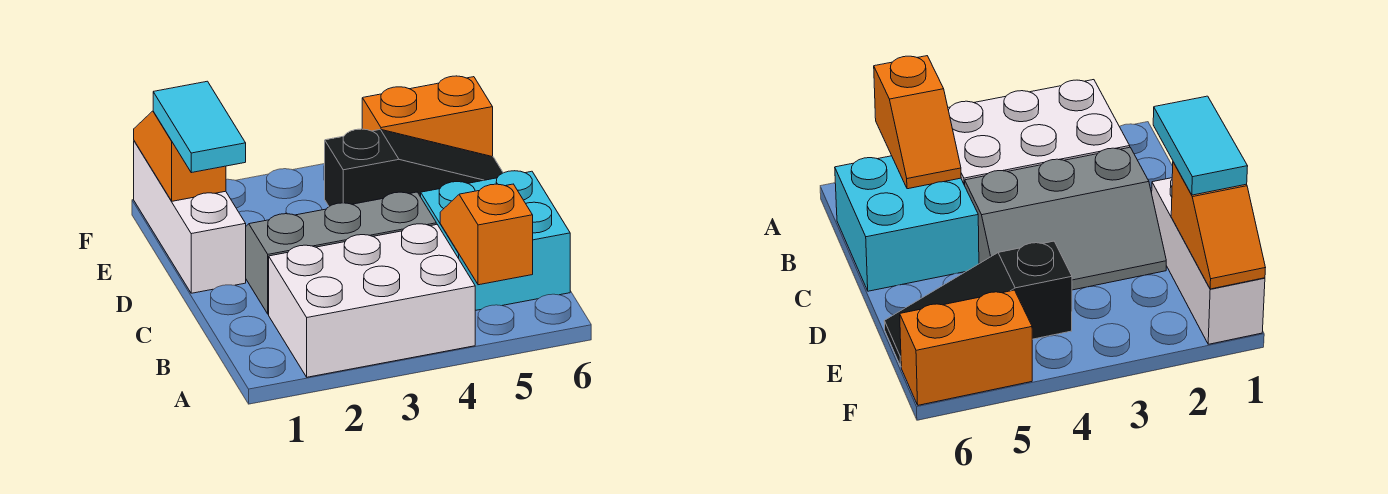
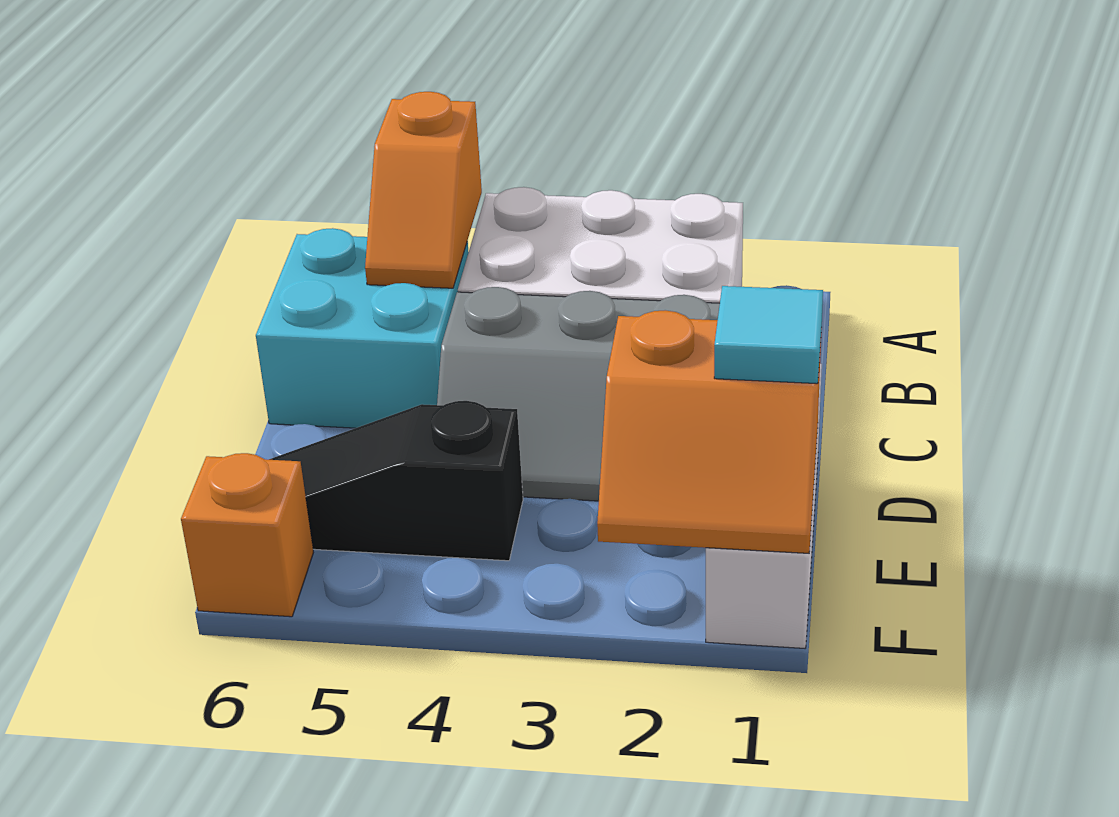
cyan tile D1:E1 level 3 -> cyan tile E1 level 3
orange slope E1:F1 level 2 top E -> orange slope E1:F2 level 2 top E
orange brick F5:F6 level 1 -> orange brick F6 level 1

